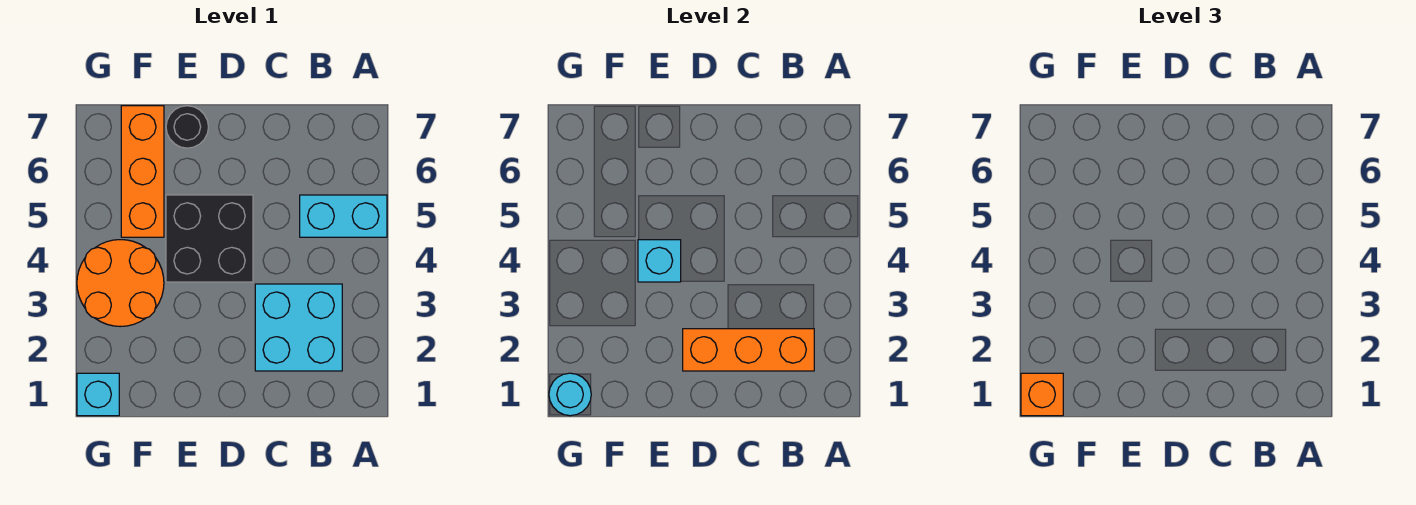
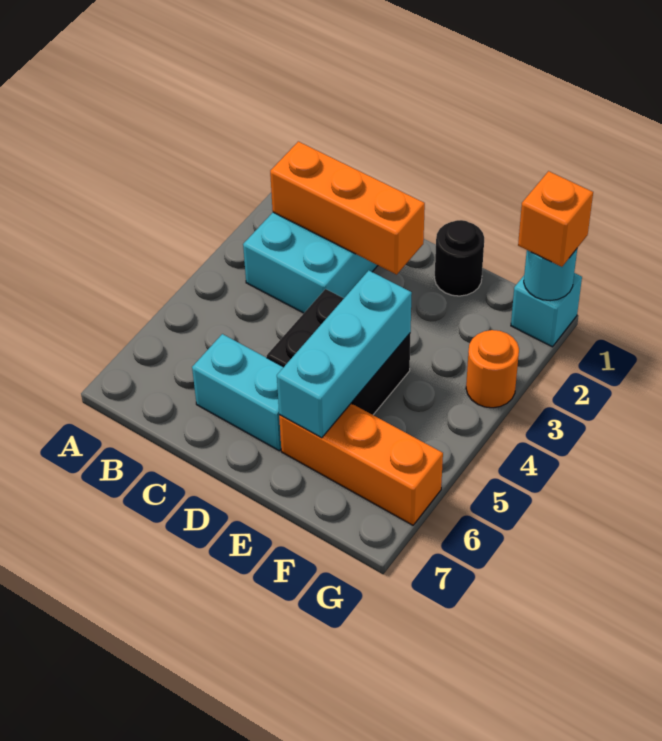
cyan brick A5:B5 level 1 -> cyan brick C6:D6 level 1
cyan brick E4 level 2 -> cyan brick E4:E6 level 2
black round brick E7 level 1 -> black round brick E1 level 1
orange round brick F3:G4 level 1 -> orange round brick G3 level 1
orange brick F5:F7 level 1 -> orange brick E6:G6 level 1

